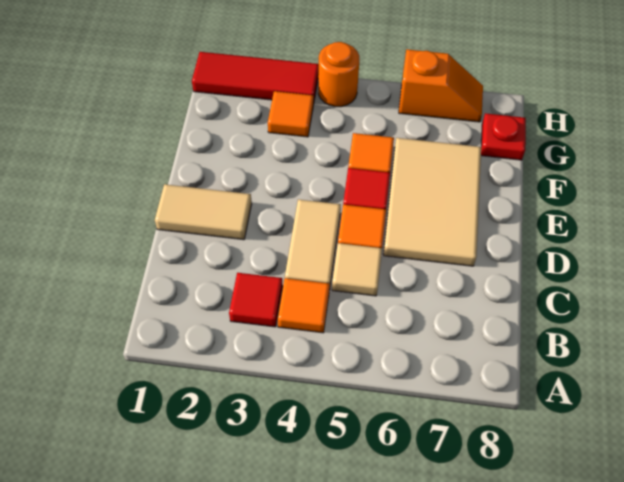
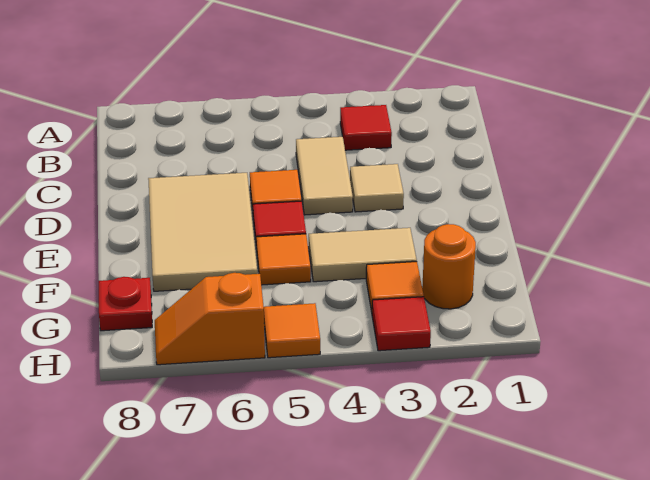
orange tile B4 level 1 -> orange tile H5 level 1
tan tile C5 level 1 -> tan tile D3 level 1
tan tile D1:D2 level 1 -> tan tile F3:F4 level 1
red tile H1:H3 level 1 -> red tile H3 level 1
orange round brick H4 level 1 -> orange round brick G2 level 1

